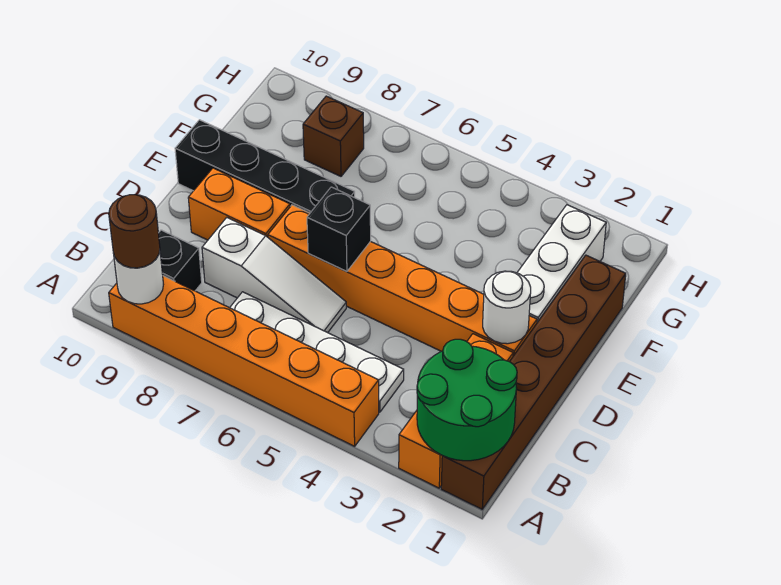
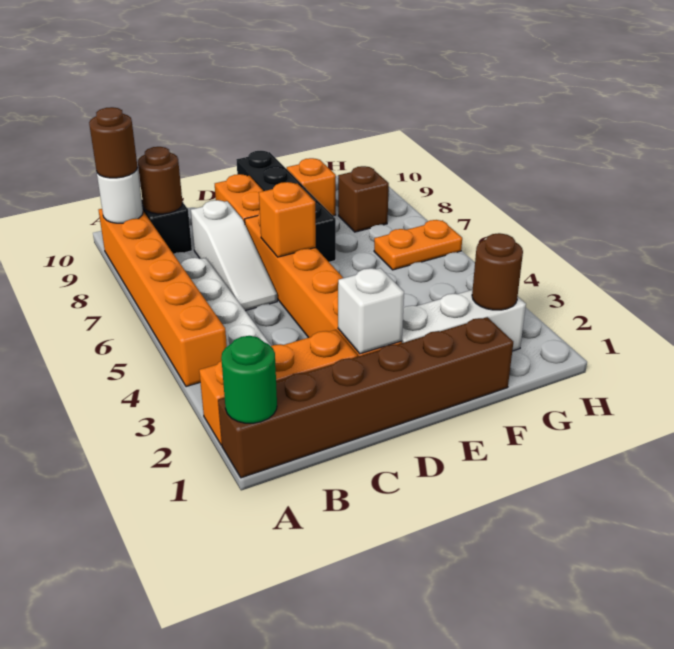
green round brick A1:B2 level 2 -> green round brick A1 level 2
none -> brown round brick B9 level 2
white round brick D2 level 2 -> white brick D2 level 2
black brick D6 level 2 -> orange brick D6 level 2
none -> orange brick F9 level 1
none -> brown round brick G2 level 2
none -> orange plate G6:H6 level 1

